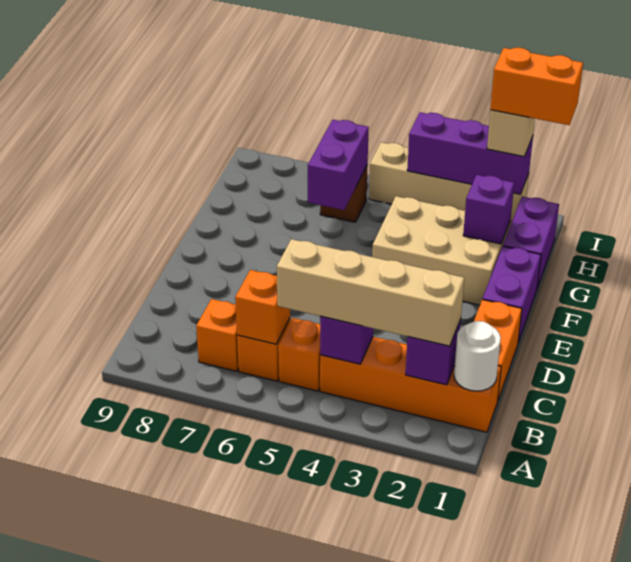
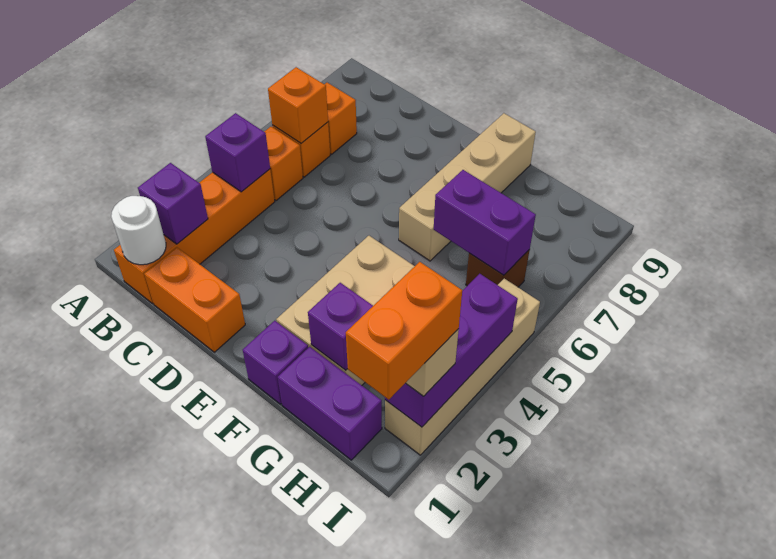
tan brick B2:B5 level 3 -> tan brick F6:F9 level 1
purple brick E1:F1 level 1 -> purple brick F1 level 1

